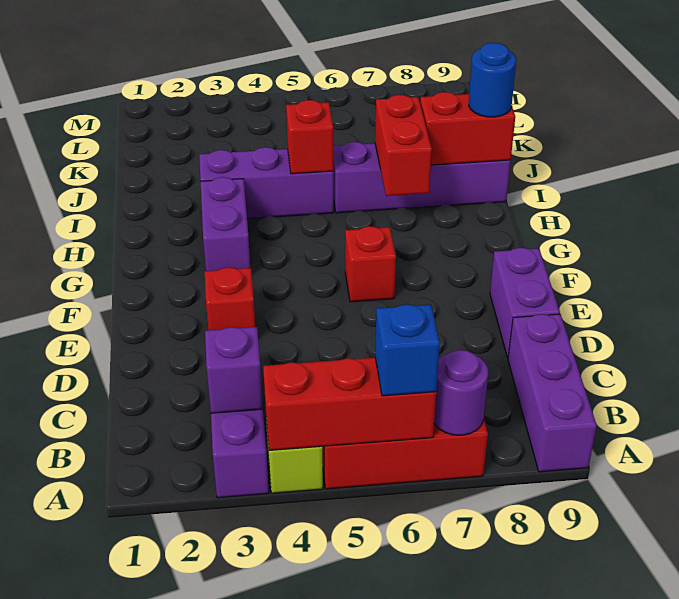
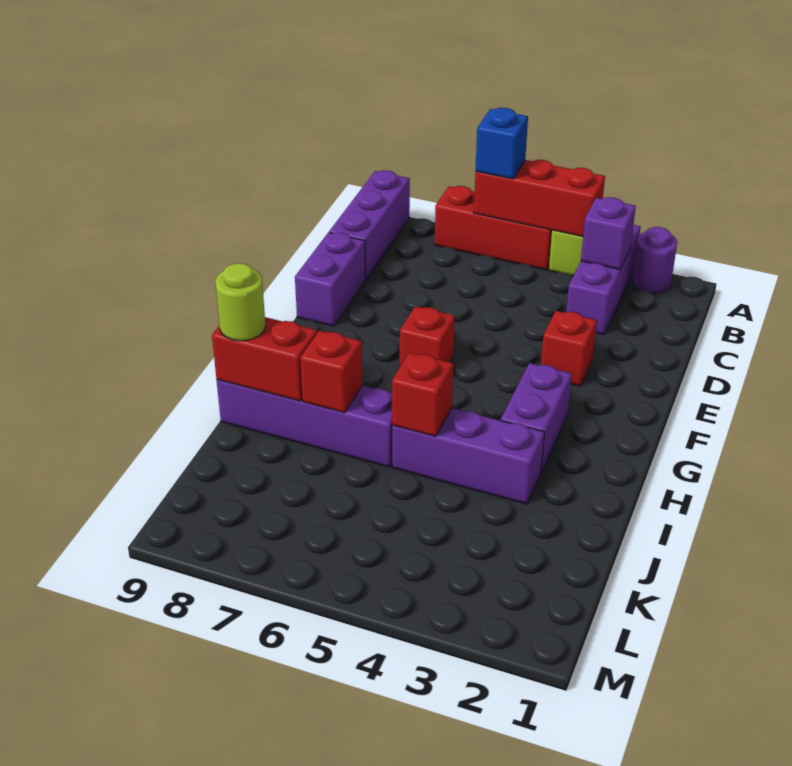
purple round brick A7 level 2 -> purple round brick A2 level 1
red brick H7:I7 level 2 -> red brick I7 level 2
blue round brick I9 level 3 -> lime round brick I9 level 3

